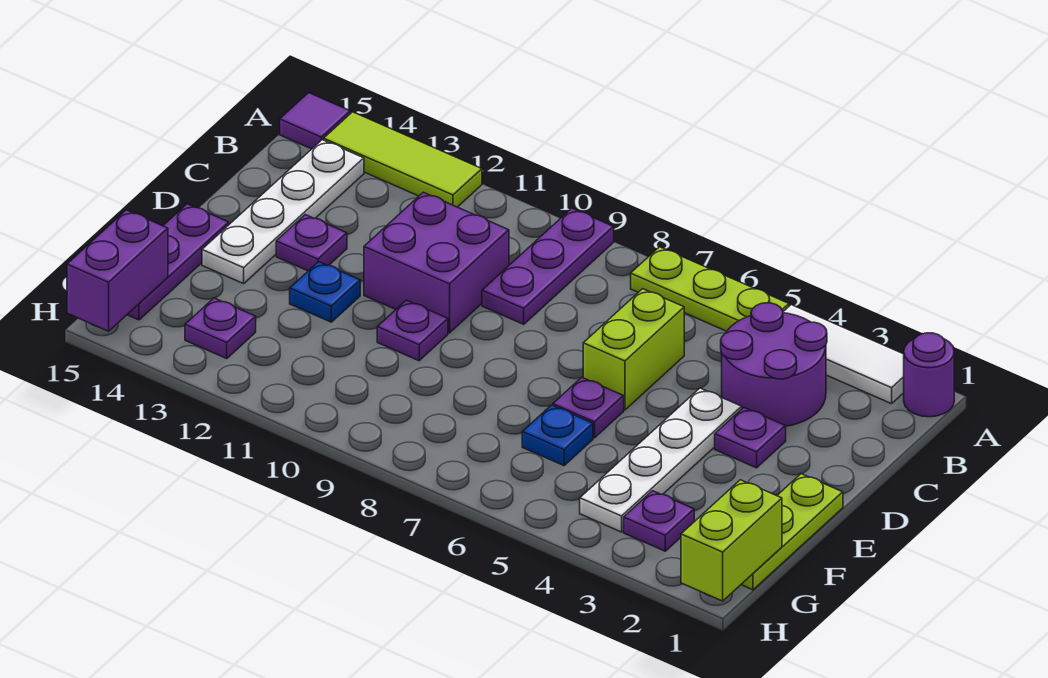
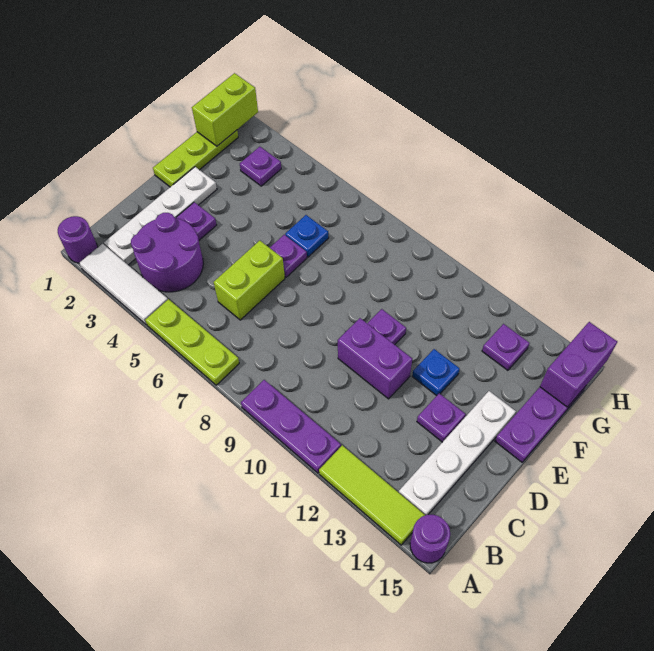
purple plate A9:C9 level 1 -> purple plate A9:A11 level 1
purple tile A15 level 1 -> purple round brick A15 level 1
purple brick C10:D11 level 1 -> purple brick D10:D11 level 1
white plate D4:G4 level 1 -> white plate B2:E2 level 1

